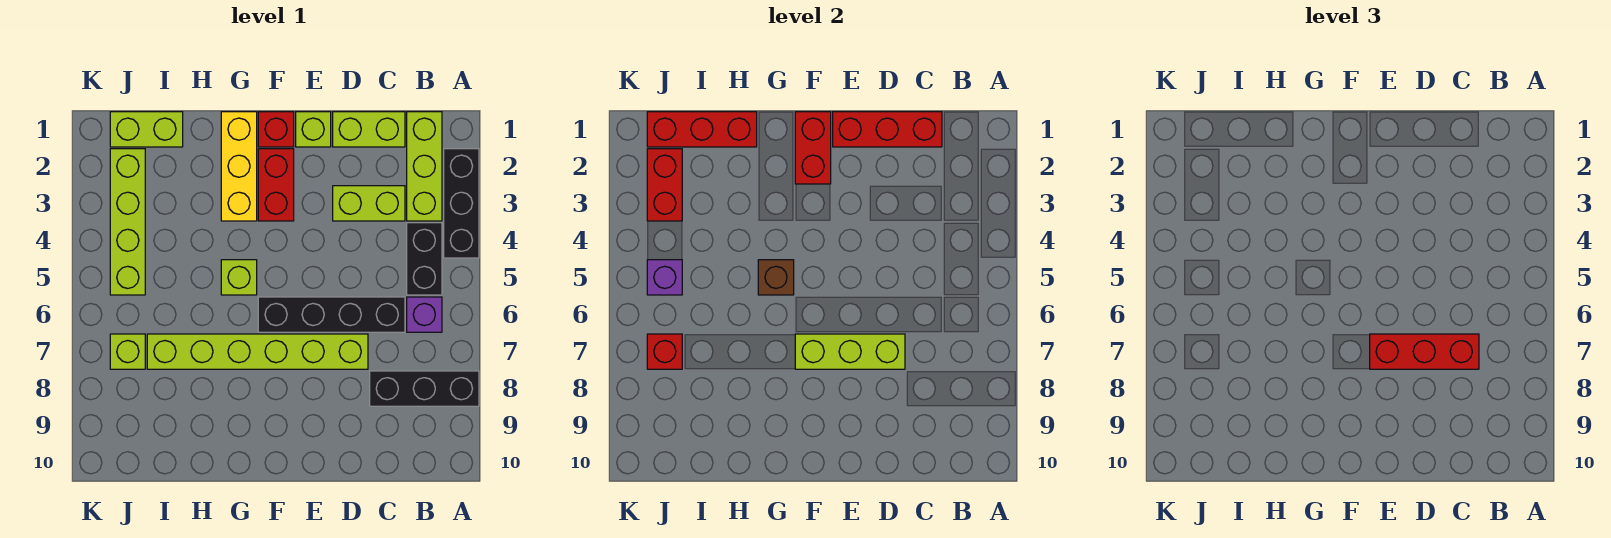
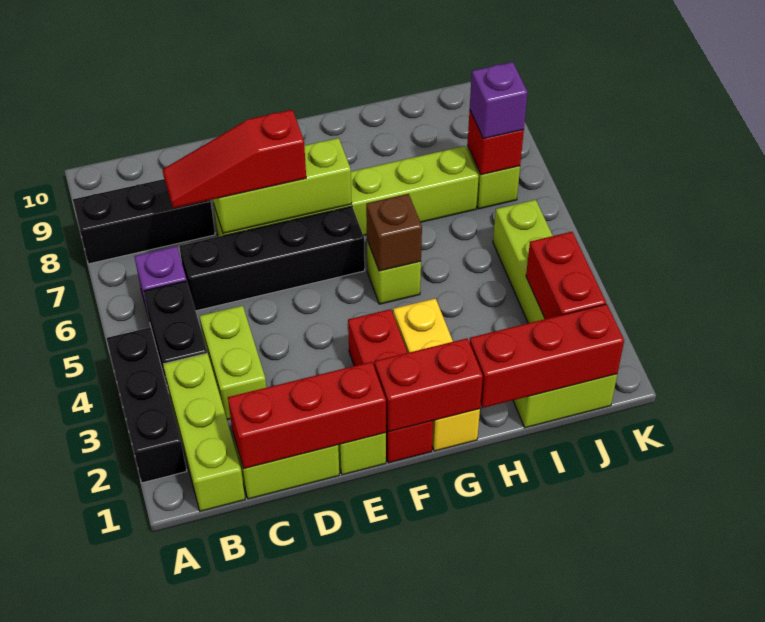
lime brick C3:D3 level 1 -> lime brick C3:C4 level 1
red brick C7:E7 level 3 -> red slope C7:E7 level 3 top E
red brick F1:F2 level 2 -> red brick F1:G1 level 2
purple brick J5 level 2 -> purple brick J7 level 3

